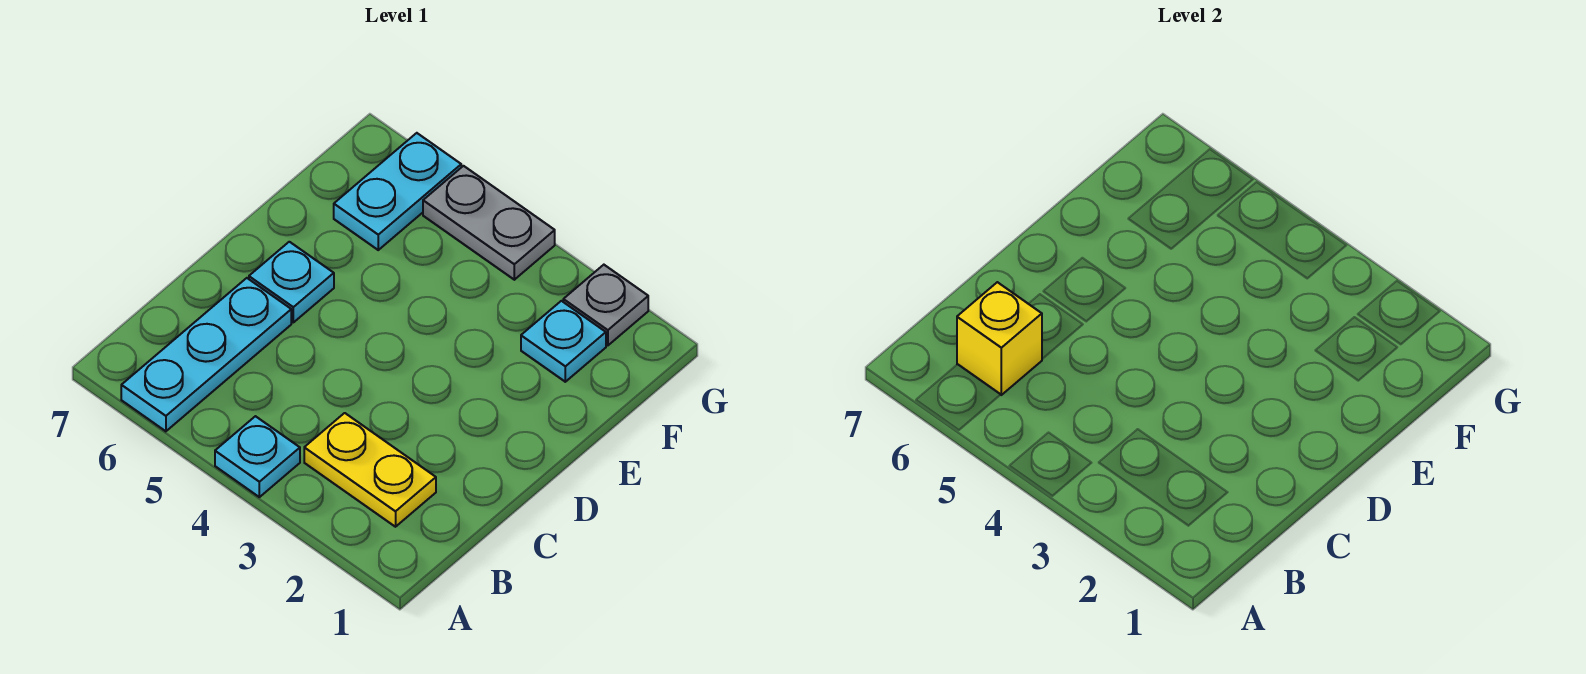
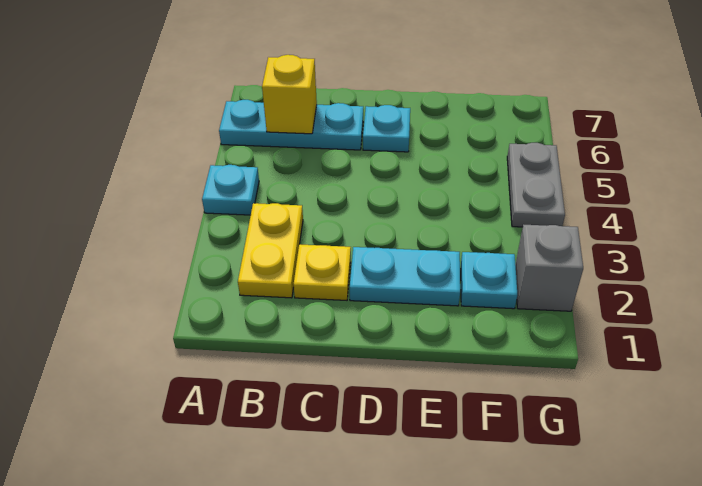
none -> yellow plate C2 level 1
cyan plate F6:G6 level 1 -> cyan plate D2:E2 level 1
grey plate G2 level 1 -> grey brick G2 level 1

